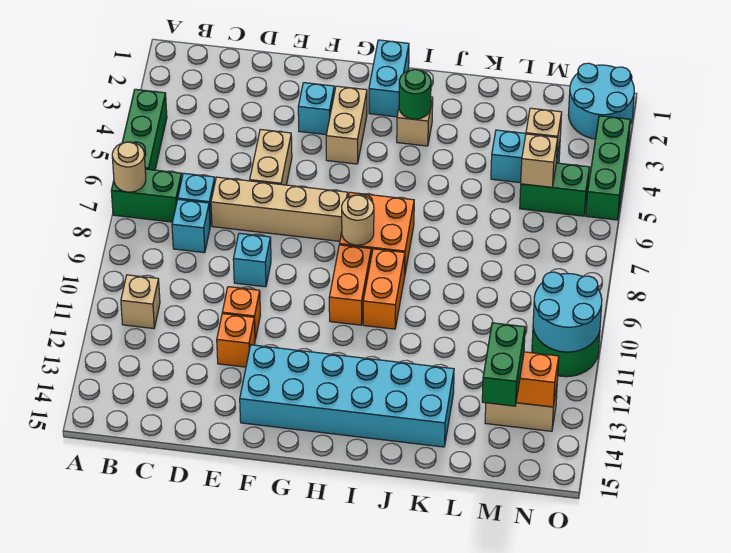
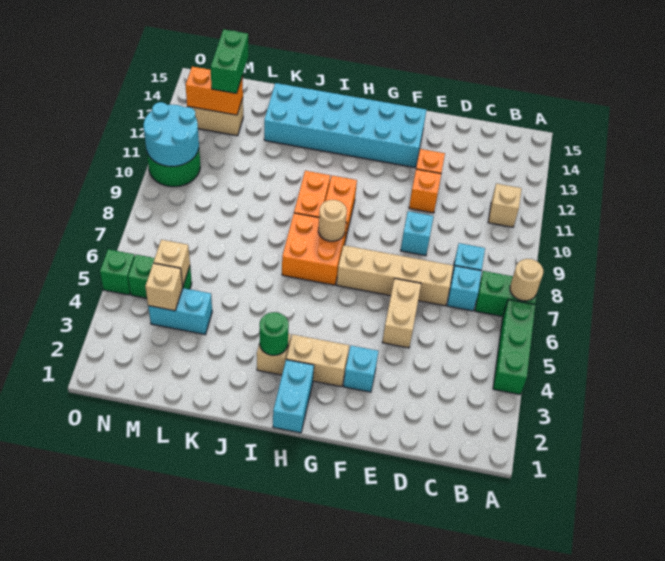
tan brick G3:G4 level 1 -> tan brick G3:H3 level 1
cyan round brick N1:O2 level 1 -> none
green brick O3:O5 level 1 -> green brick O5 level 1

